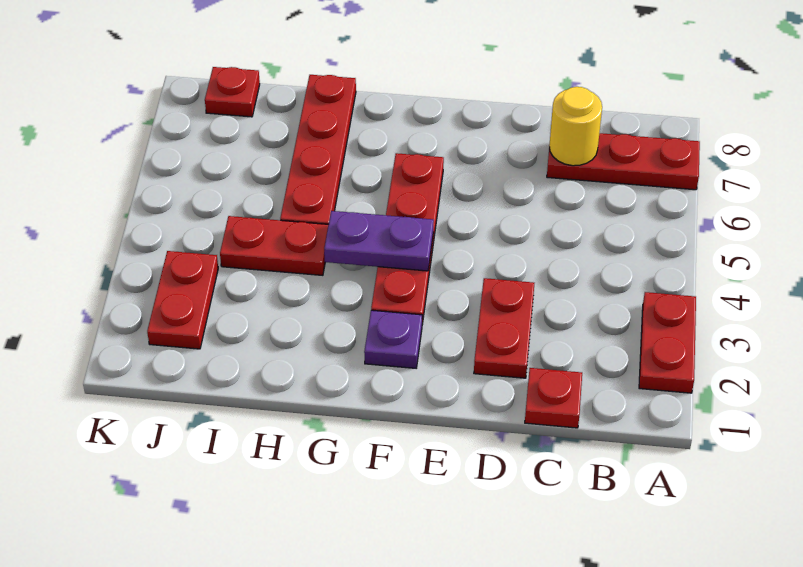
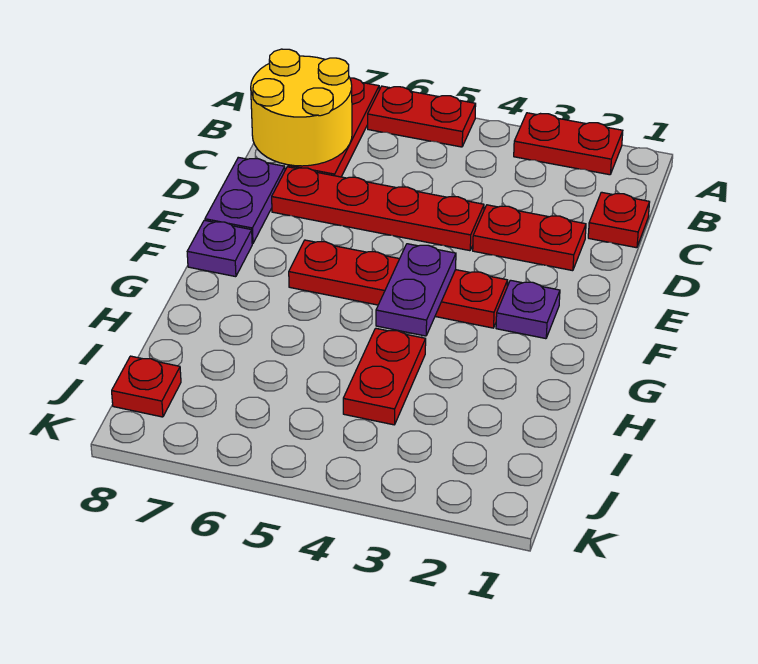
yellow round brick C7 level 2 -> yellow round brick B7:C8 level 2
none -> purple plate D8:E8 level 1
none -> purple plate F8 level 1
red plate H5:H8 level 1 -> red plate D4:D7 level 1
red plate J2:J3 level 1 -> red plate A5:A6 level 1

